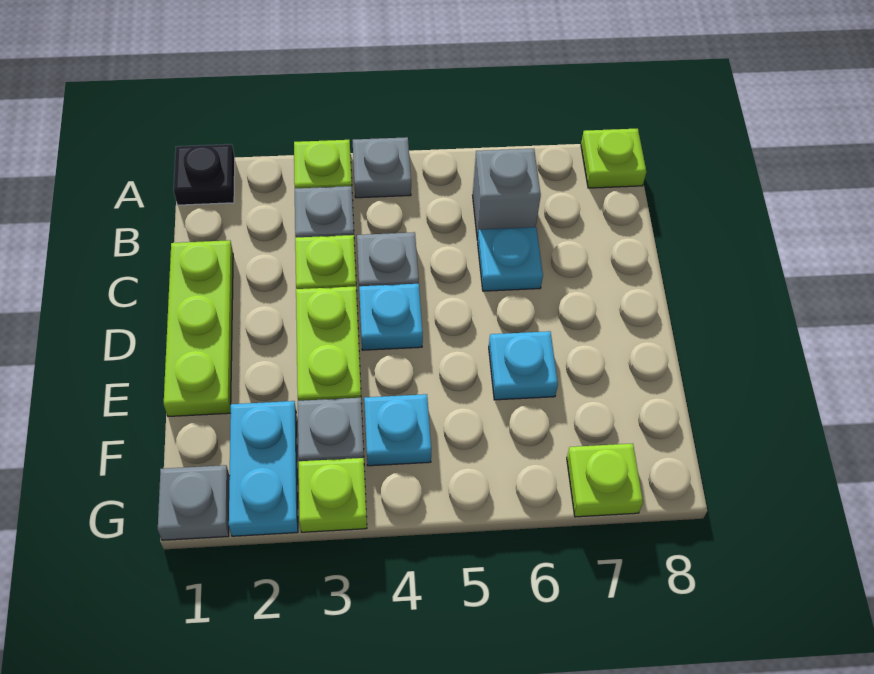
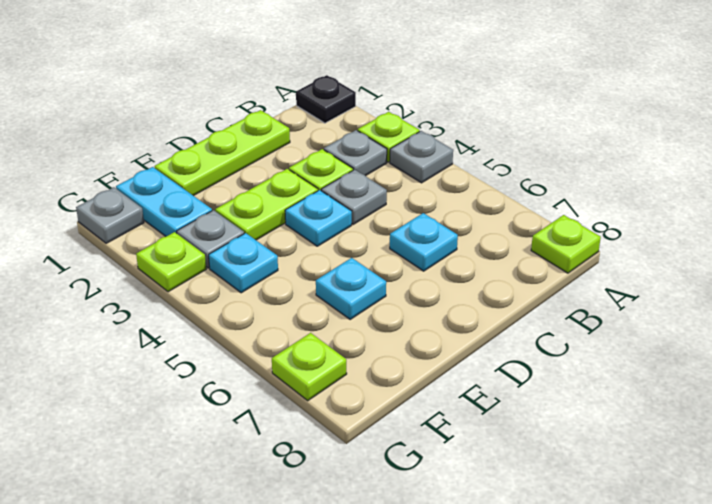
grey brick B6 level 1 -> none
cyan plate F2:G2 level 1 -> cyan plate F1:F2 level 1

